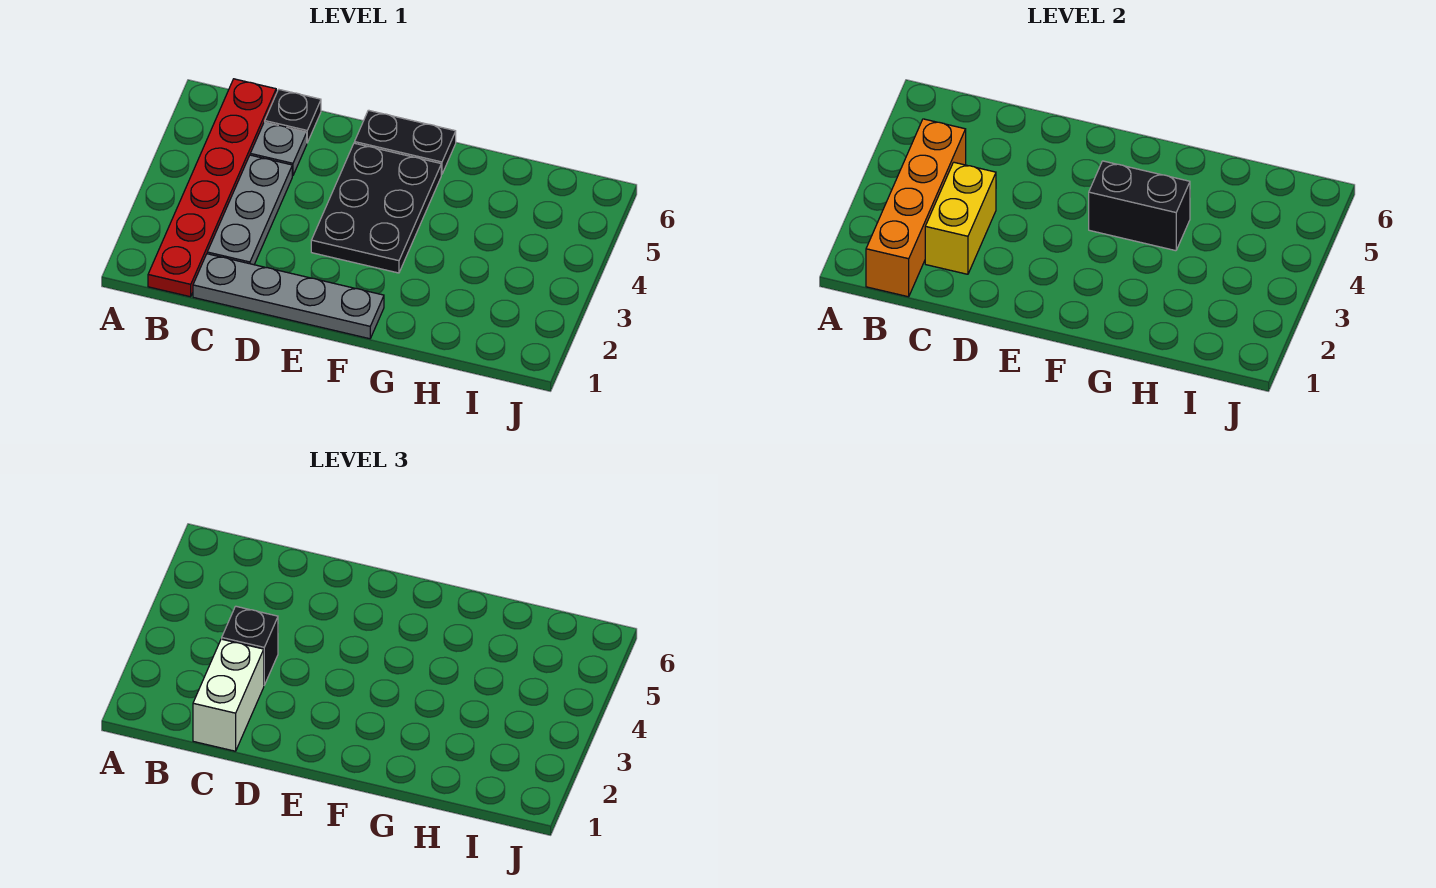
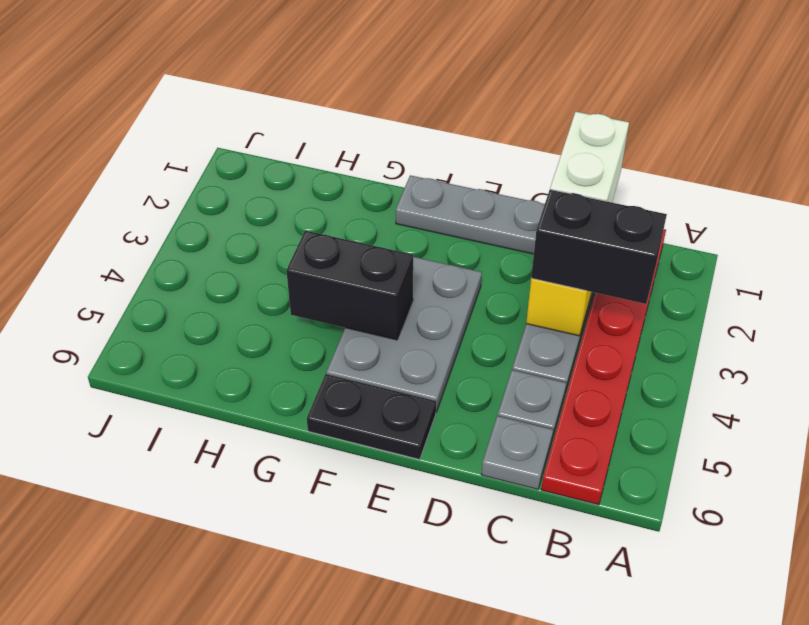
orange brick B1:B4 level 2 -> none
black brick C3 level 3 -> black brick B3:C3 level 3
black plate C6 level 1 -> grey plate C6 level 1
black plate E3:F5 level 1 -> grey plate E3:F5 level 1

